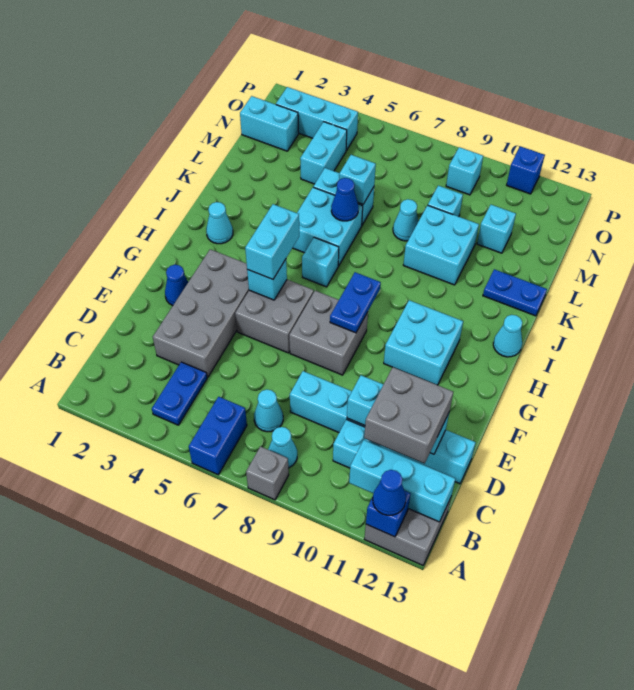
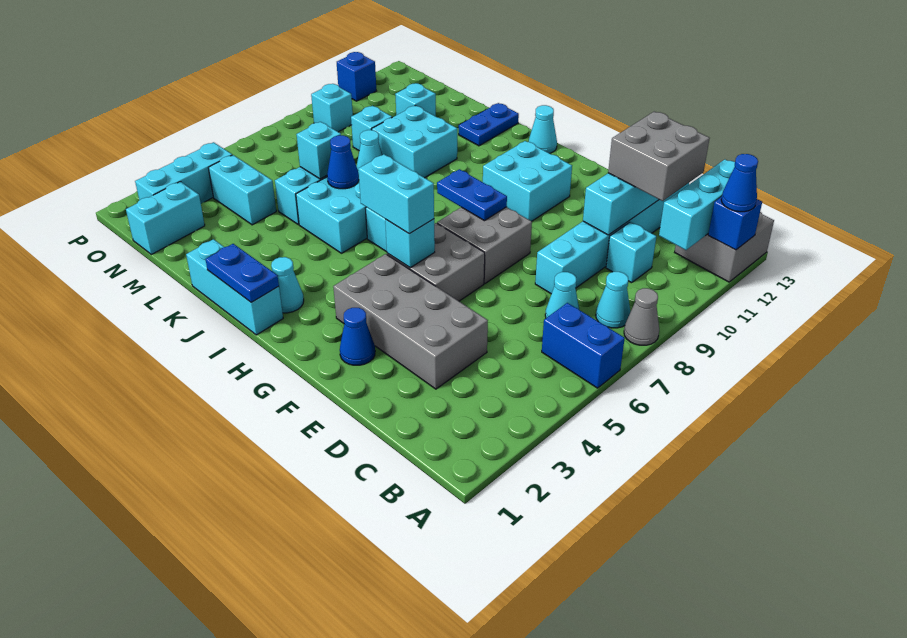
grey brick A8 level 1 -> grey cone A8 level 1
blue plate B4:C4 level 1 -> blue plate I1:J1 level 2
none -> cyan brick I1:K1 level 1

